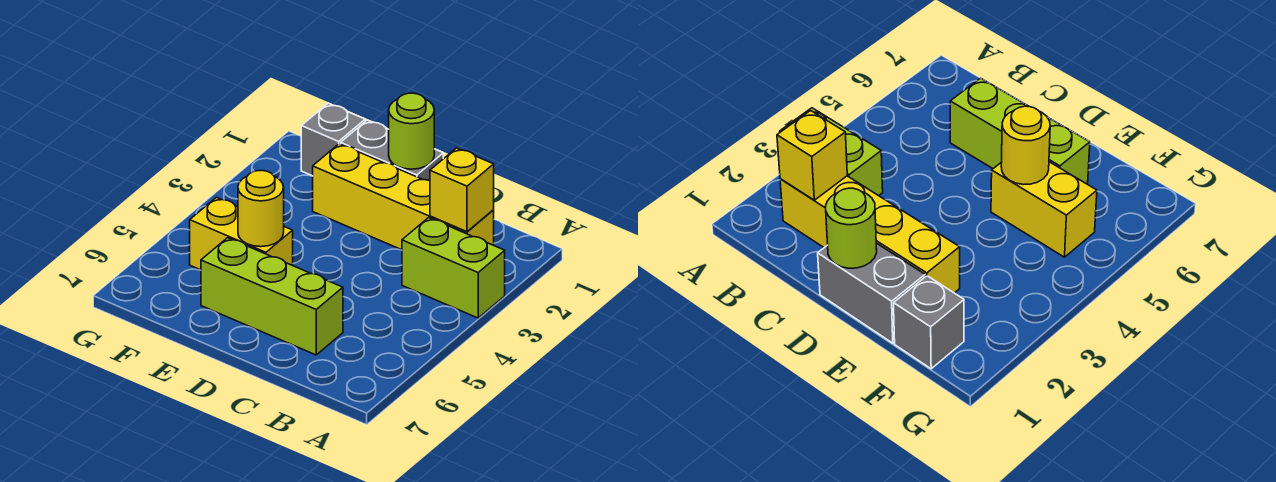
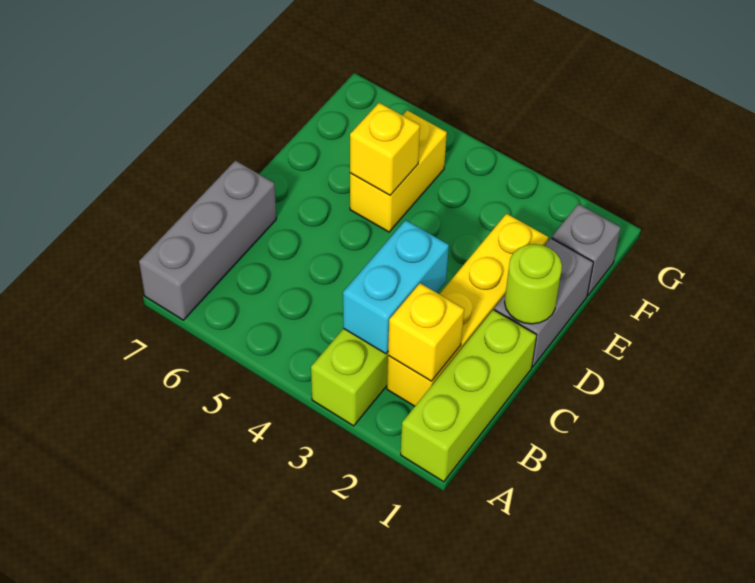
none -> grey brick A7:C7 level 1
none -> cyan brick B3:C3 level 2
lime brick C6:E6 level 1 -> lime brick A1:C1 level 1
yellow round brick E5 level 2 -> yellow brick E5 level 2

